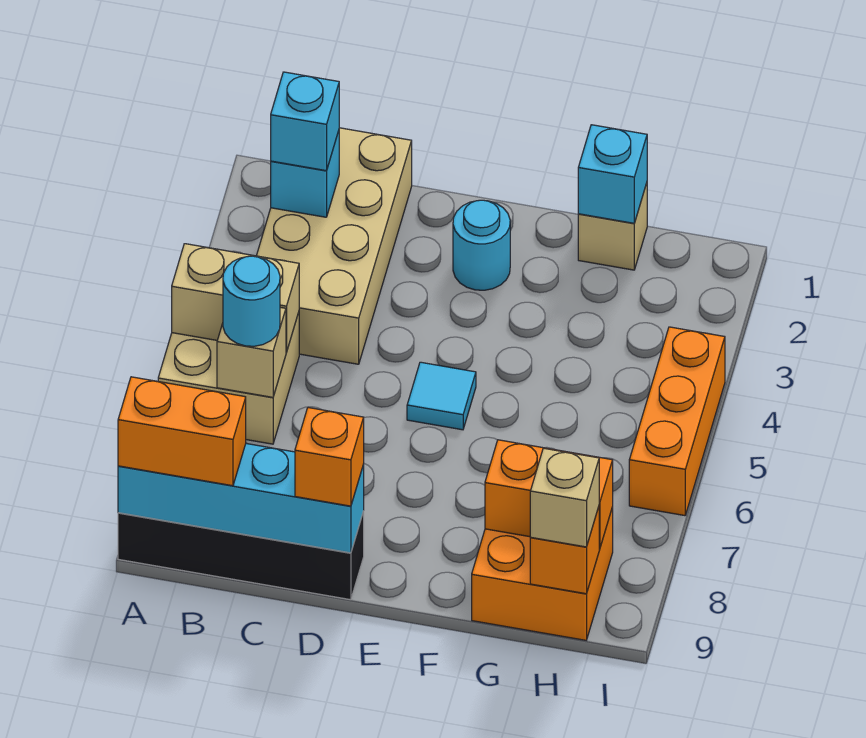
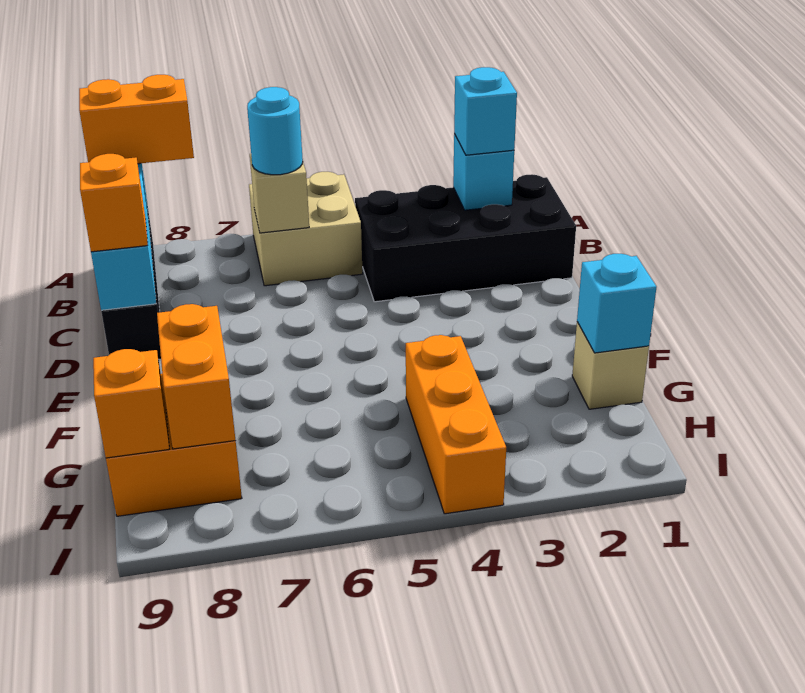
tan brick A5:B5 level 2 -> none
orange brick A9:B9 level 3 -> orange brick A8:A9 level 3
tan brick B1:C4 level 1 -> black brick B1:C4 level 1
cyan round brick E2 level 1 -> none
cyan tile E5 level 1 -> none
tan brick H9 level 3 -> none
orange brick I4:I6 level 1 -> orange brick G4:I4 level 1

